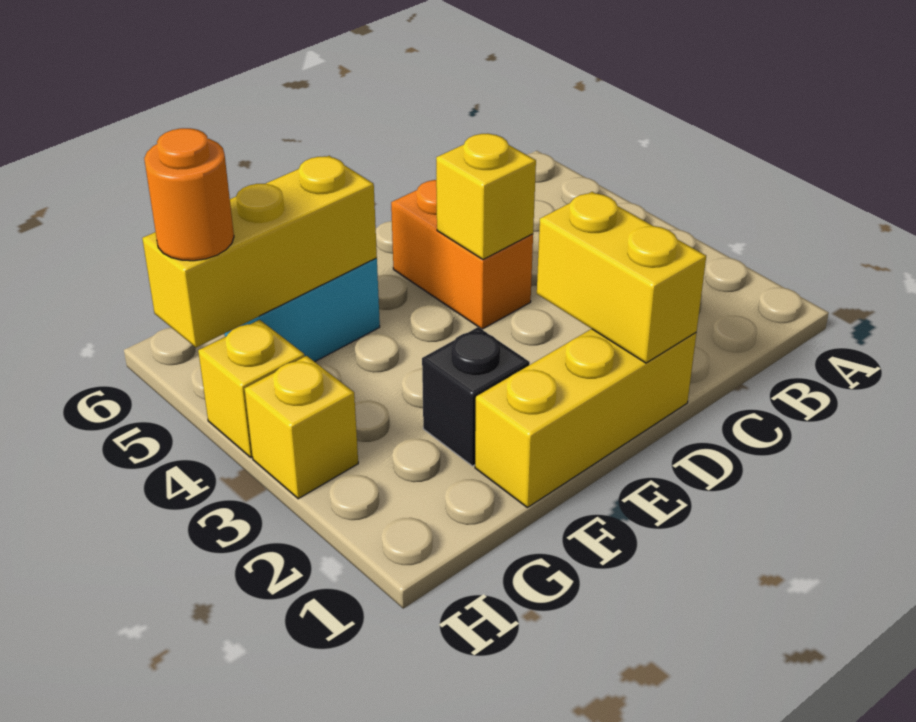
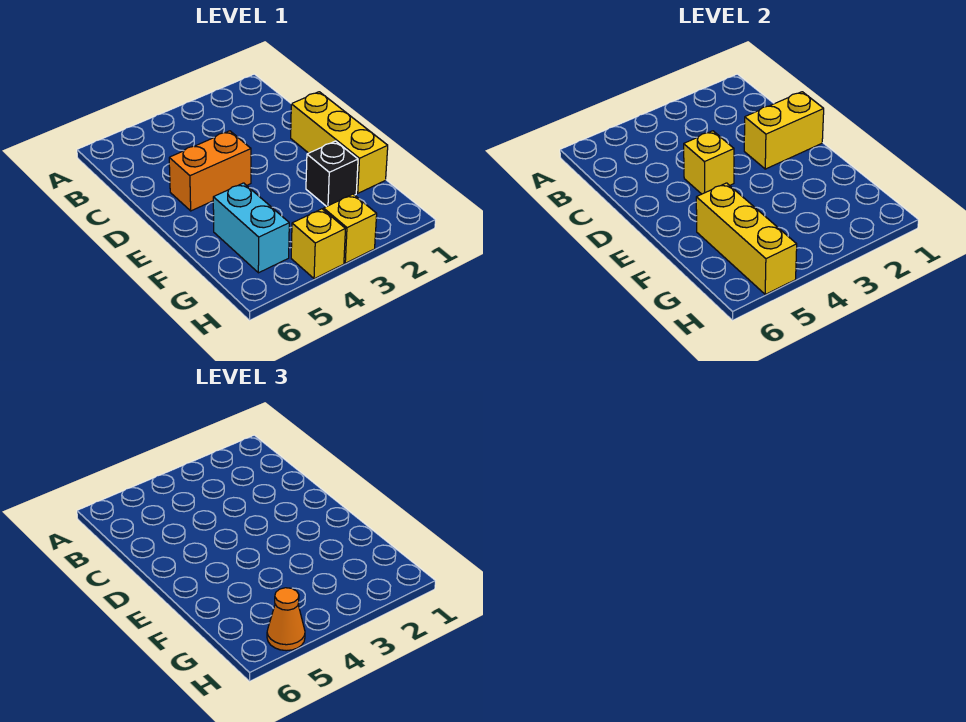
orange round brick H5 level 3 -> orange cone H5 level 3

